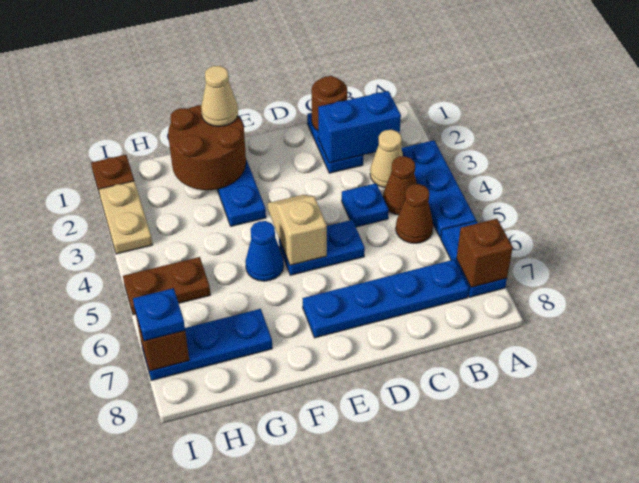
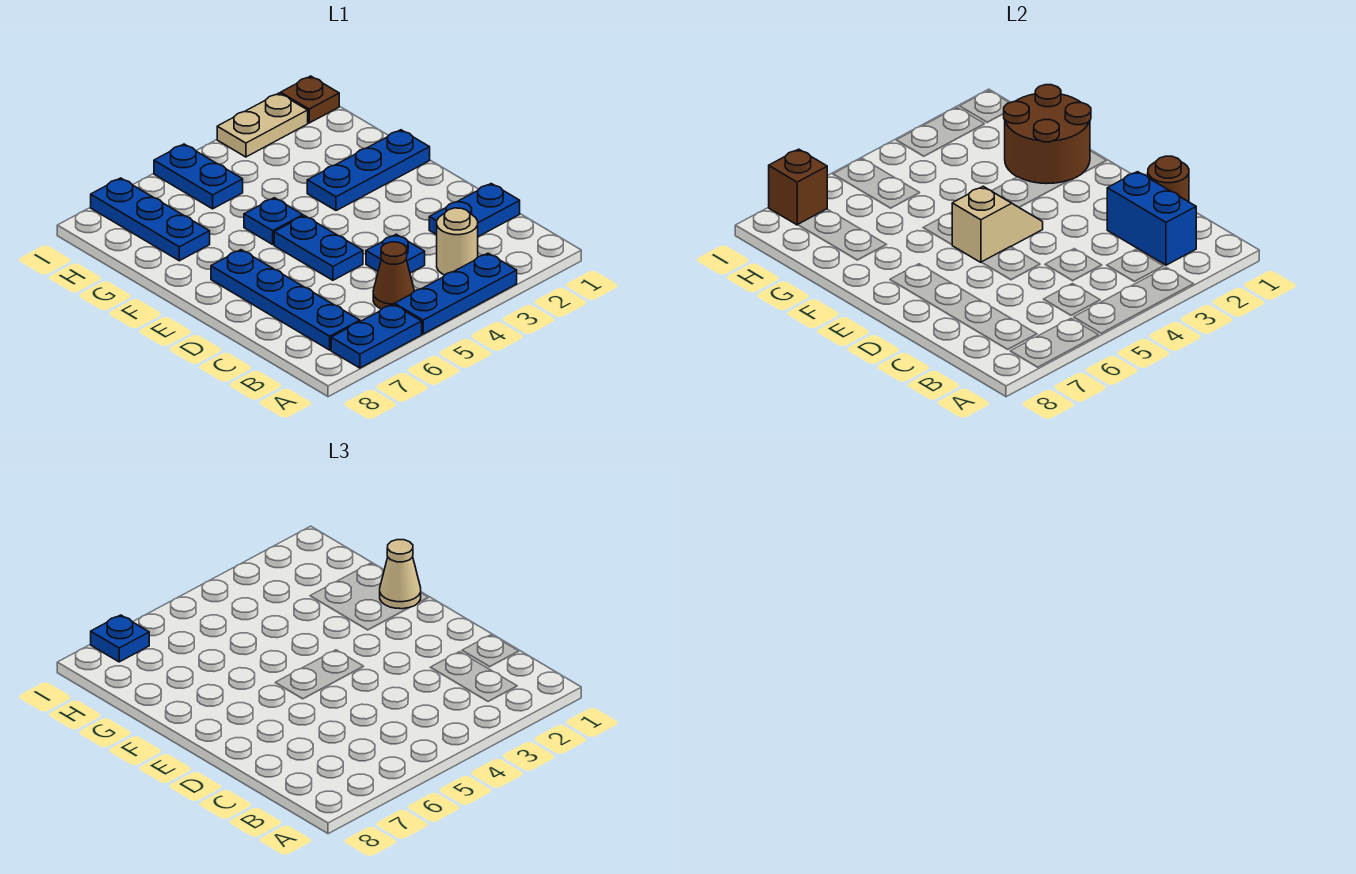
brown brick A7 level 2 -> none
tan cone B3 level 1 -> tan round brick B3 level 1
brown cone B4 level 1 -> none
blue cone F5 level 1 -> blue plate F5 level 1
brown plate H5:I5 level 1 -> blue plate H5:I5 level 1

